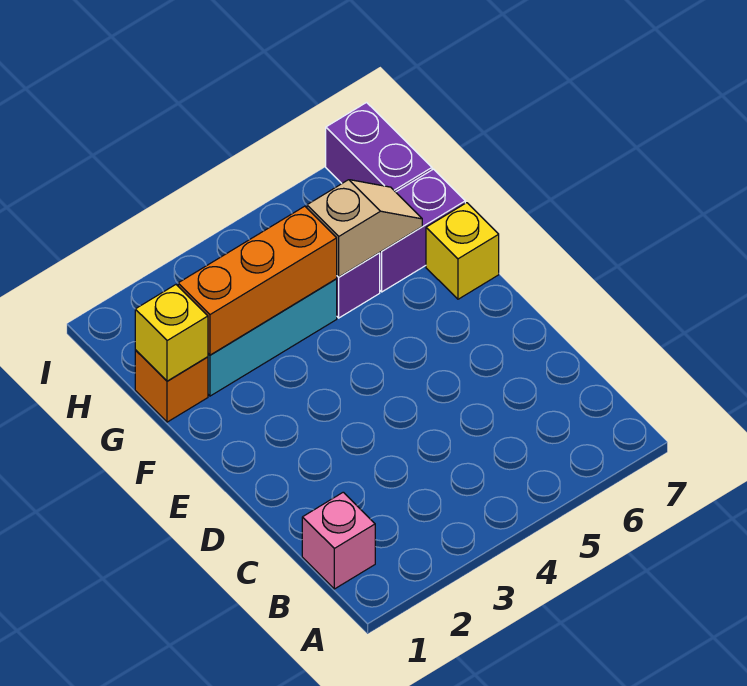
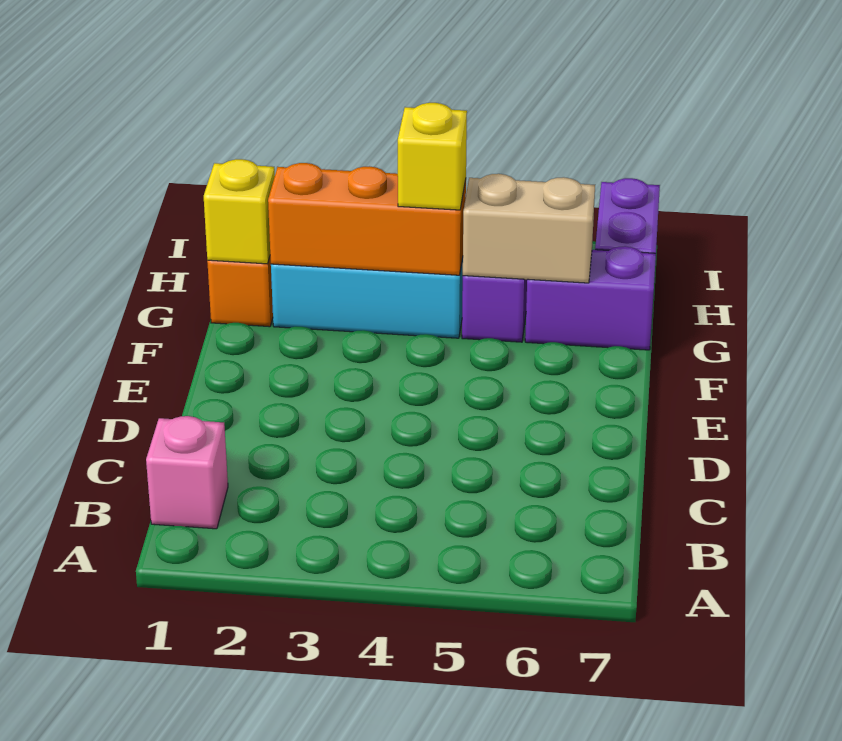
yellow brick F7 level 1 -> yellow brick G4 level 3
tan slope G5:G6 level 2 top 5 -> tan brick G5:G6 level 2

